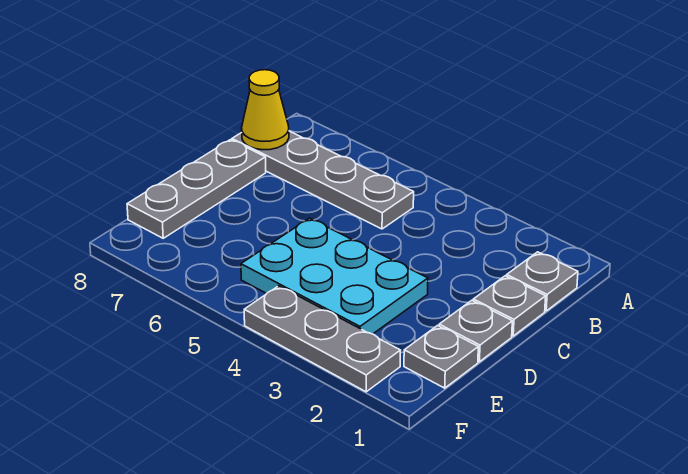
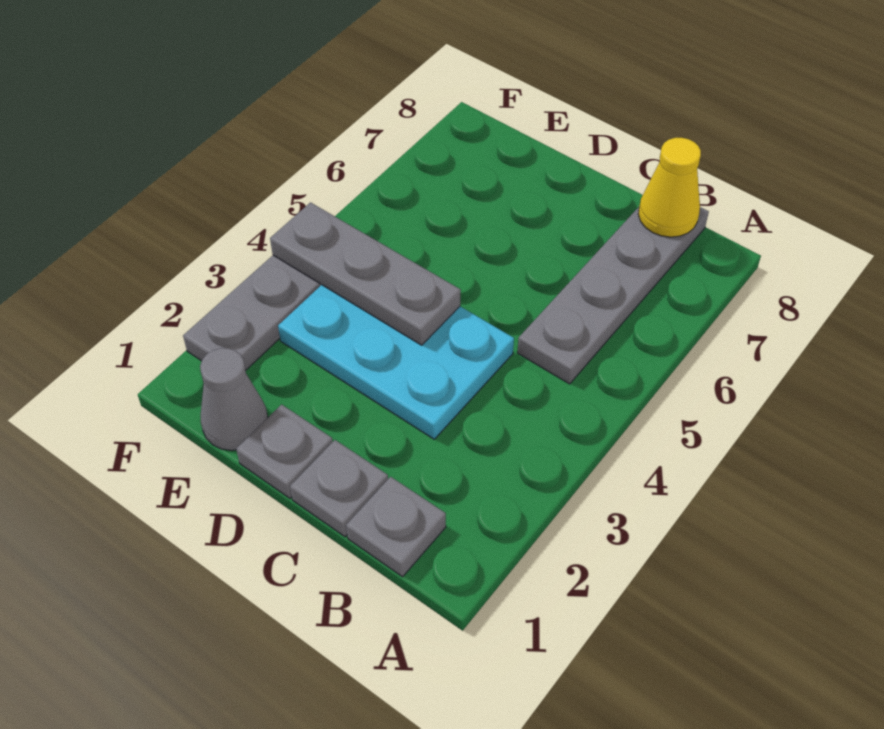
grey plate C8:E8 level 1 -> grey plate D4:F4 level 2
cyan plate D3:E5 level 1 -> cyan plate C3:E4 level 1
grey plate E1 level 1 -> grey cone E1 level 1

